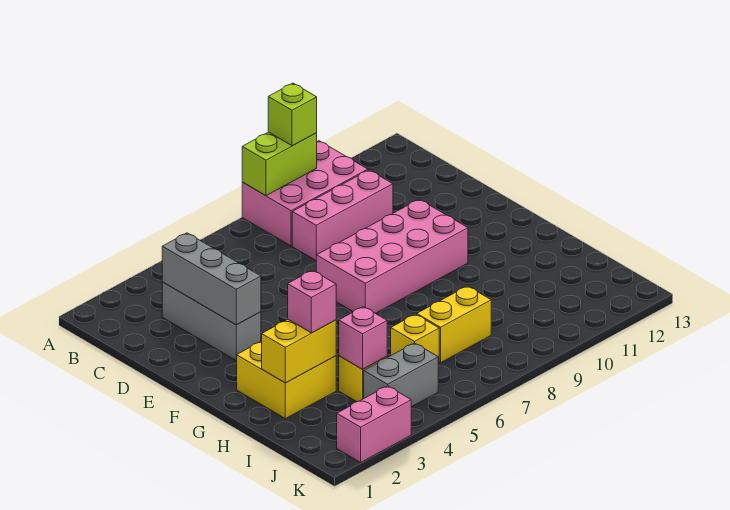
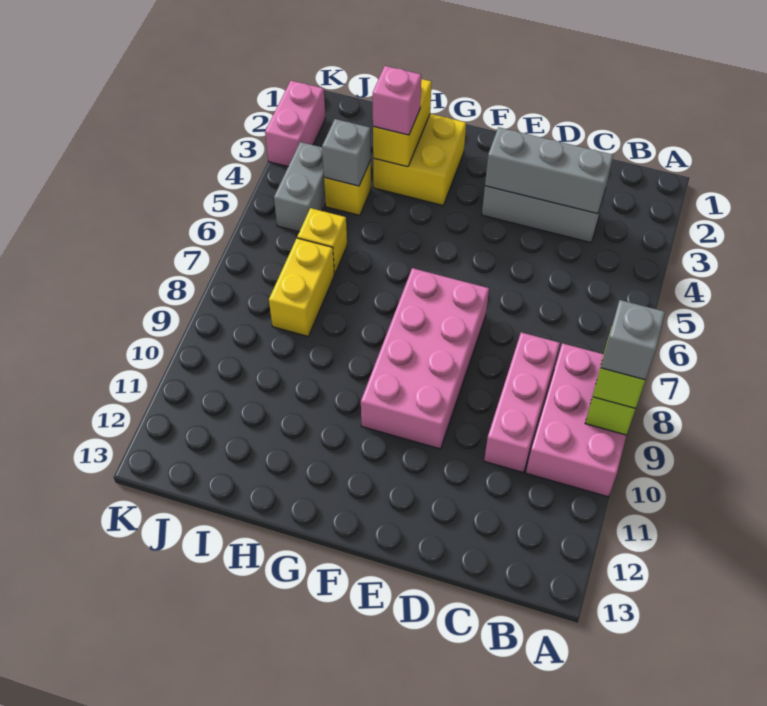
none -> grey brick A9 level 4
pink brick I4 level 2 -> grey brick I4 level 2

